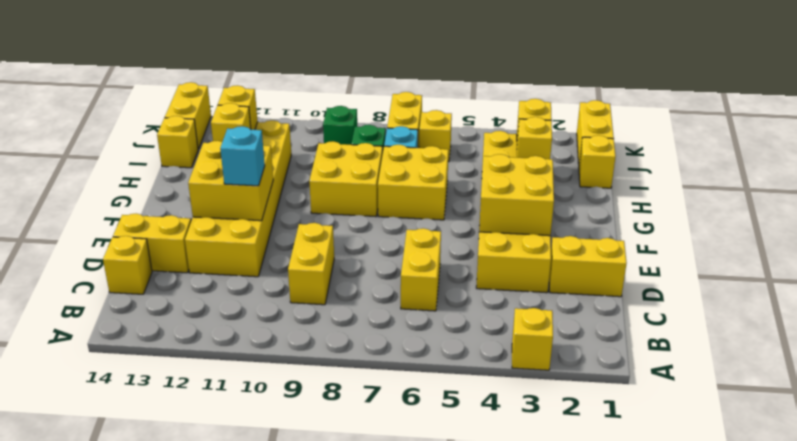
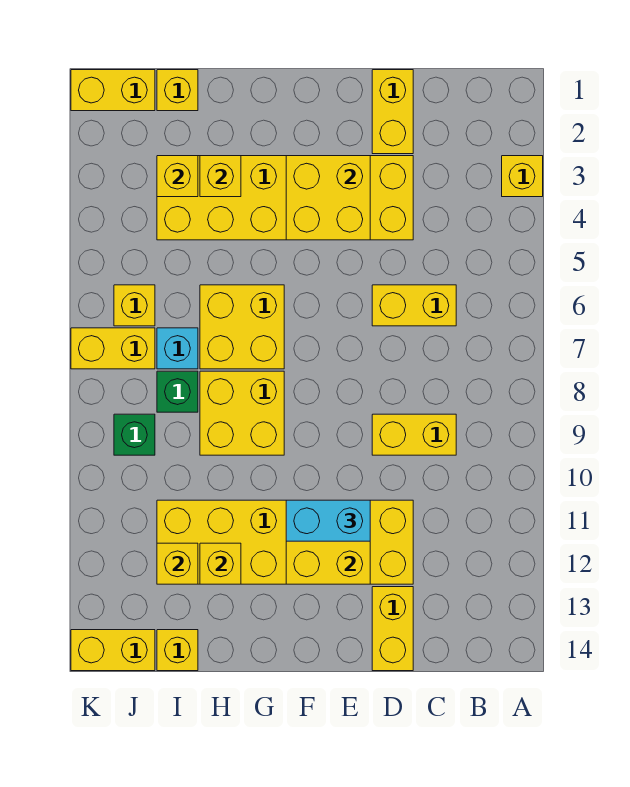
yellow brick C14 level 1 -> none
cyan brick E11 level 3 -> cyan brick E11:F11 level 3

